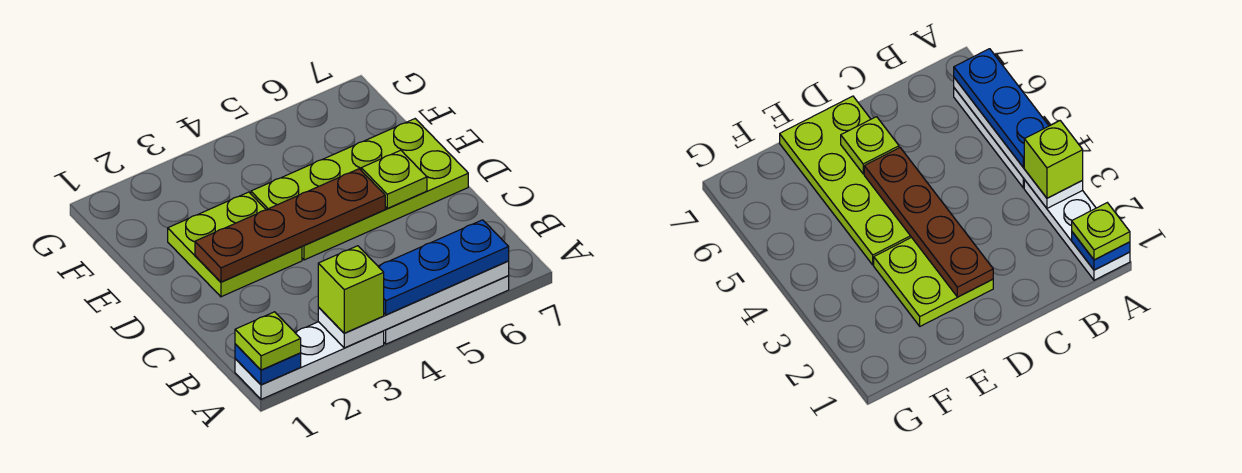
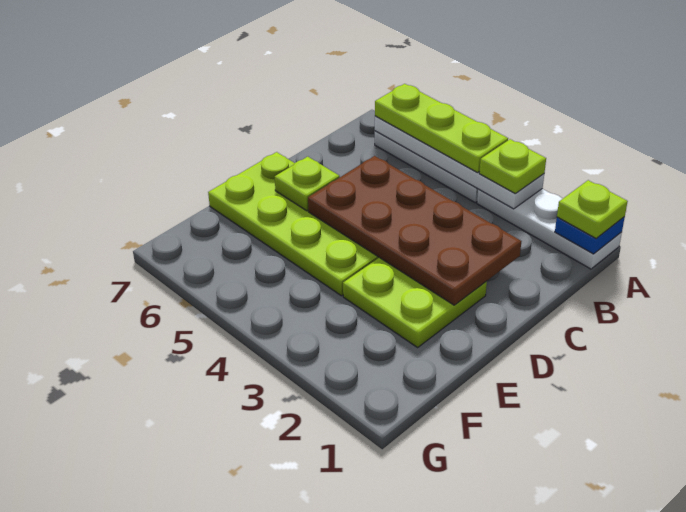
lime brick A3 level 3 -> lime plate A3 level 3
blue plate A4:A6 level 3 -> lime plate A4:A6 level 3
brown plate D2:D5 level 2 -> brown plate C2:D5 level 2

